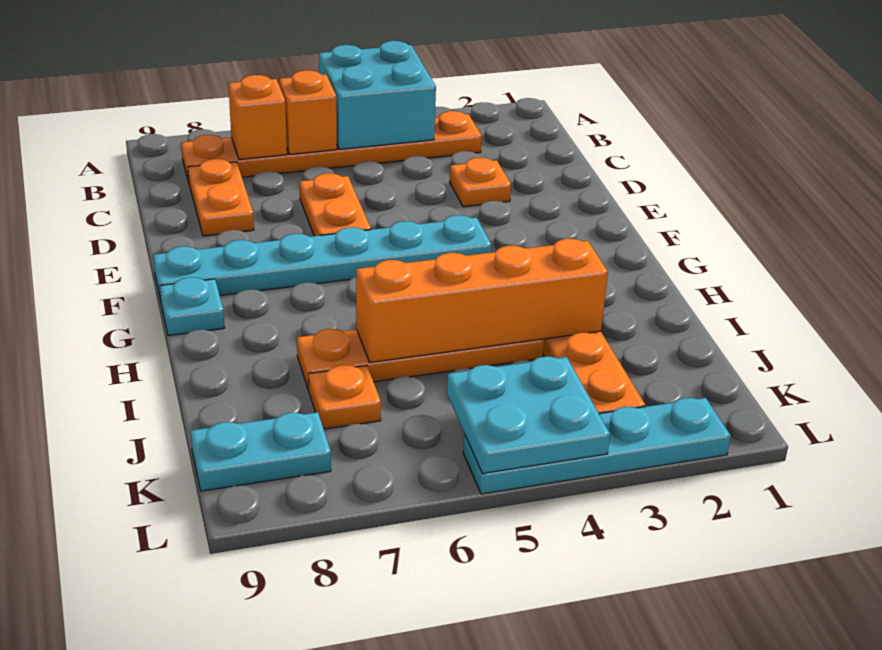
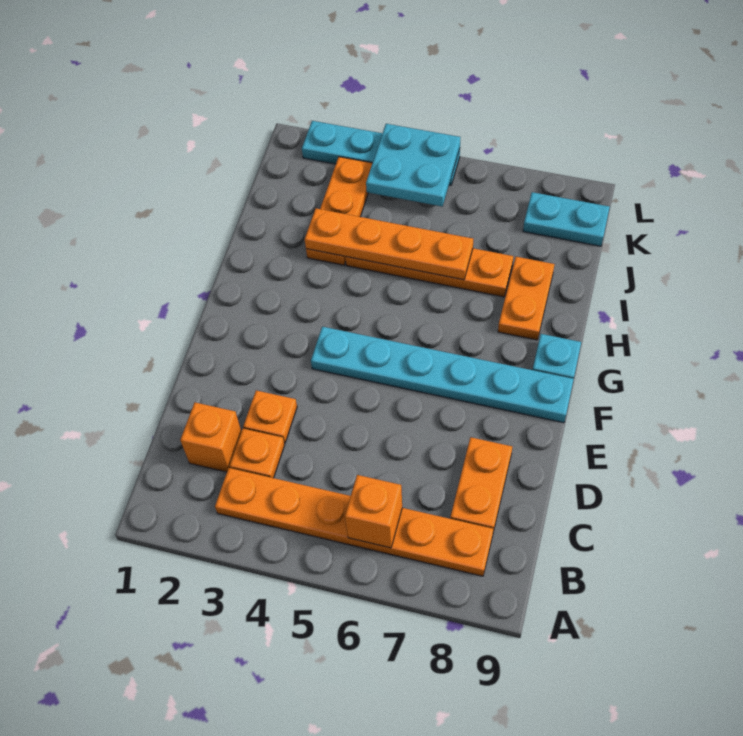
cyan brick A4:B5 level 2 -> none
orange brick B7 level 2 -> orange brick C2 level 1
orange plate D6:E6 level 1 -> orange plate H8:I8 level 1
orange brick I3:I6 level 2 -> orange plate I3:I6 level 2
orange plate J7 level 1 -> orange plate C3 level 1

